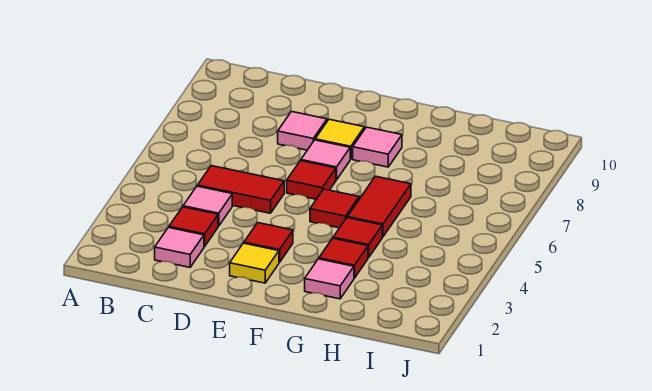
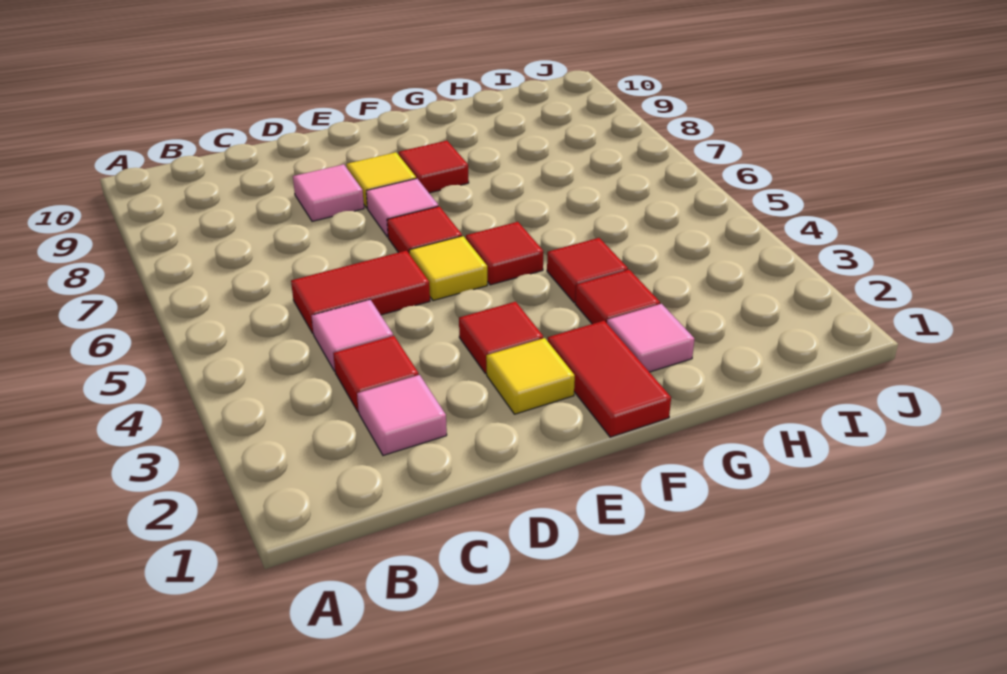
none -> yellow tile E5 level 1
pink tile F8 level 1 -> red tile F8 level 1
red tile G5:G6 level 1 -> red tile F1:F2 level 1

